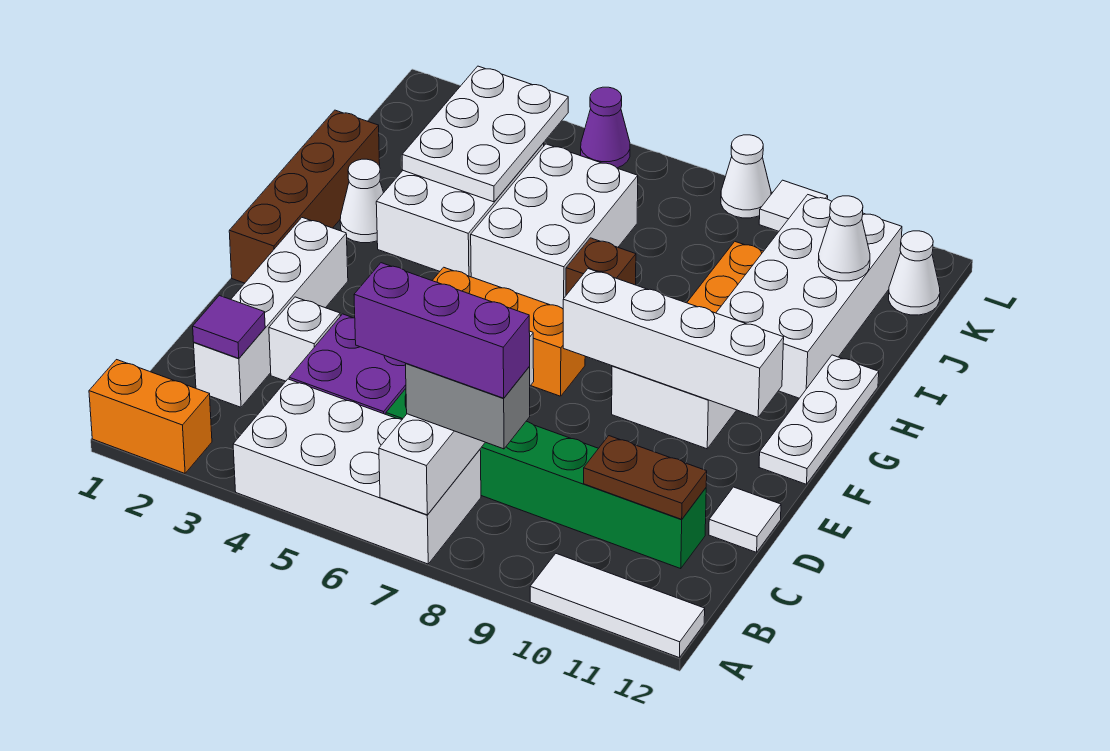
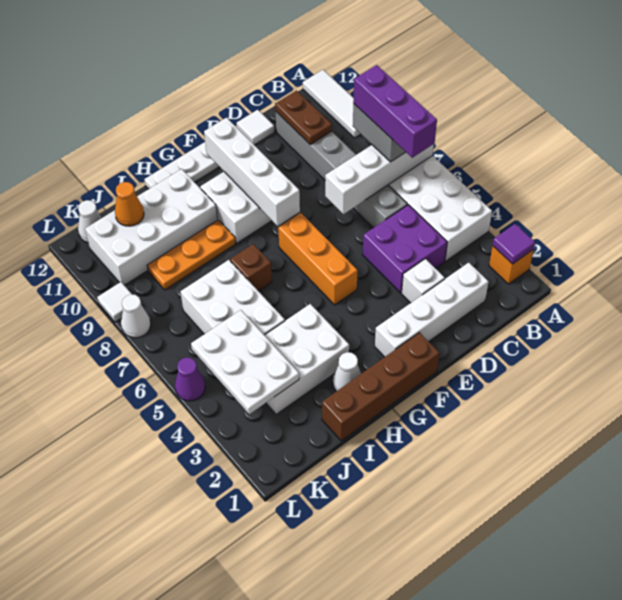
orange brick A1:A2 level 1 -> orange brick A2 level 1
purple tile C2 level 2 -> purple tile A2 level 2
green brick C6:C11 level 1 -> grey brick C6:C11 level 1
white brick H5:J6 level 1 -> white brick I5:J7 level 1
white plate I3:K4 level 2 -> white plate J3:K5 level 2
white cone J11 level 2 -> orange cone J11 level 2

